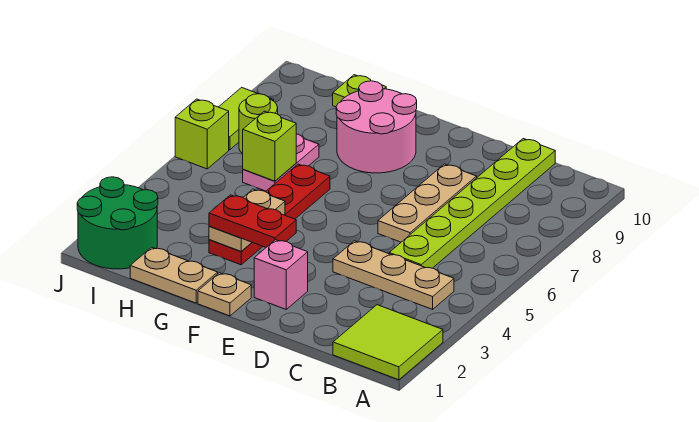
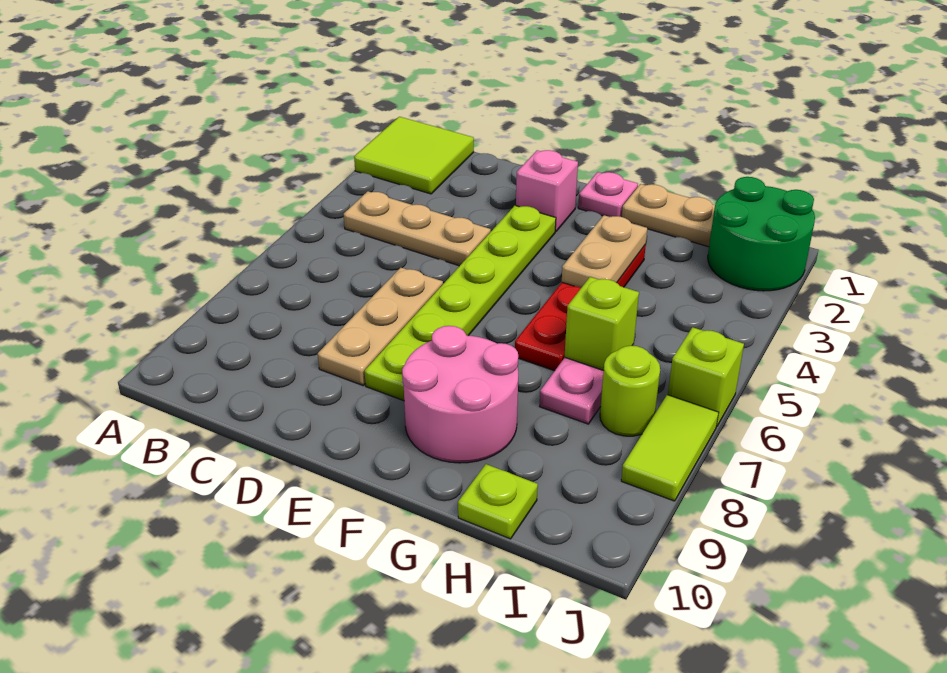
lime plate C5:C10 level 1 -> lime plate E3:E8 level 1
tan plate F1 level 1 -> pink plate F1 level 1
red plate F3:G3 level 3 -> none

